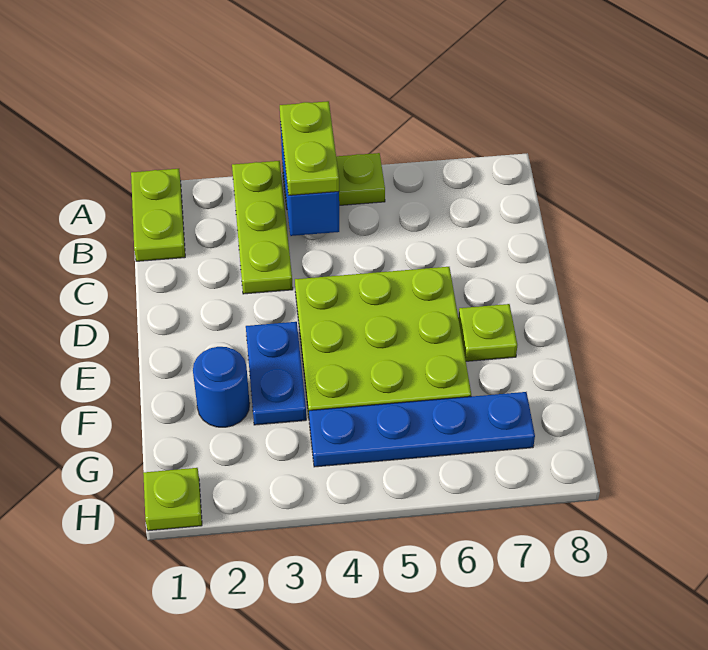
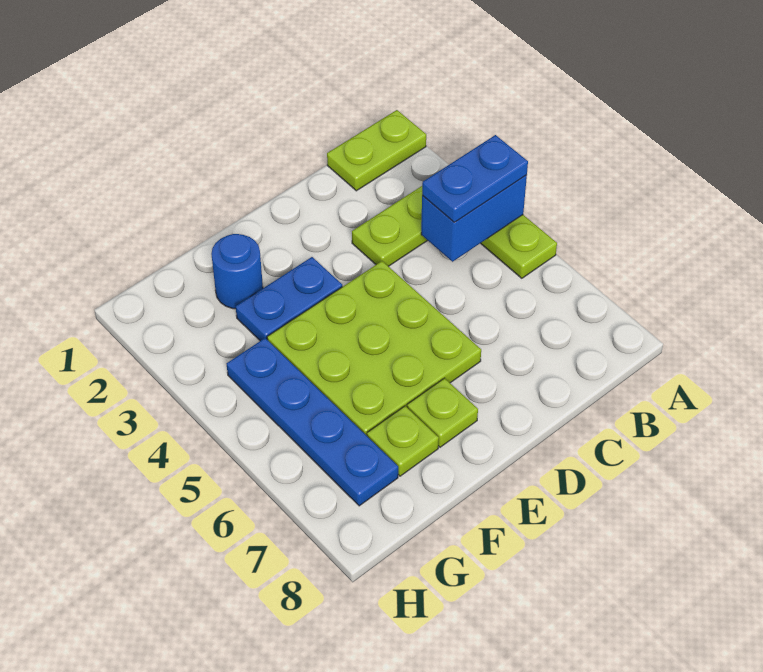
lime plate A4:B4 level 3 -> blue plate A4:B4 level 3
lime plate H1 level 1 -> lime plate F7 level 1

